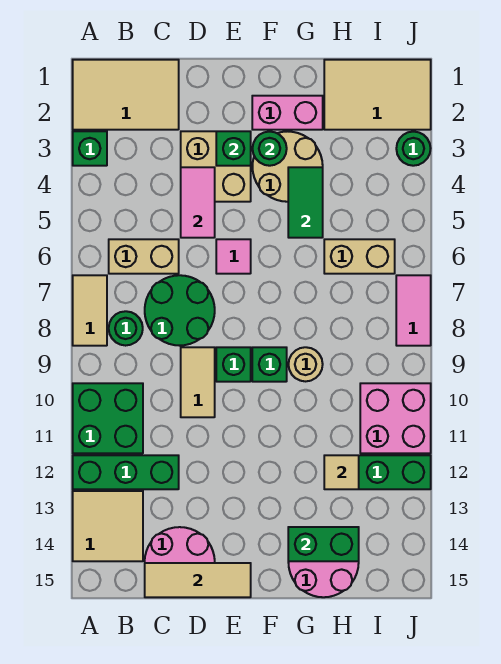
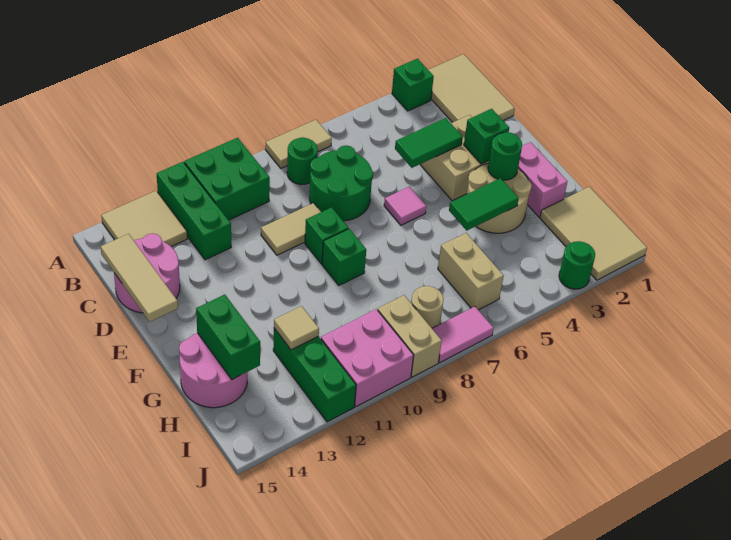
tan brick B6:C6 level 1 -> tan brick I9:J9 level 1
pink tile D4:D5 level 2 -> green tile D4:D5 level 2
tan round brick G9 level 1 -> tan round brick I8 level 1

